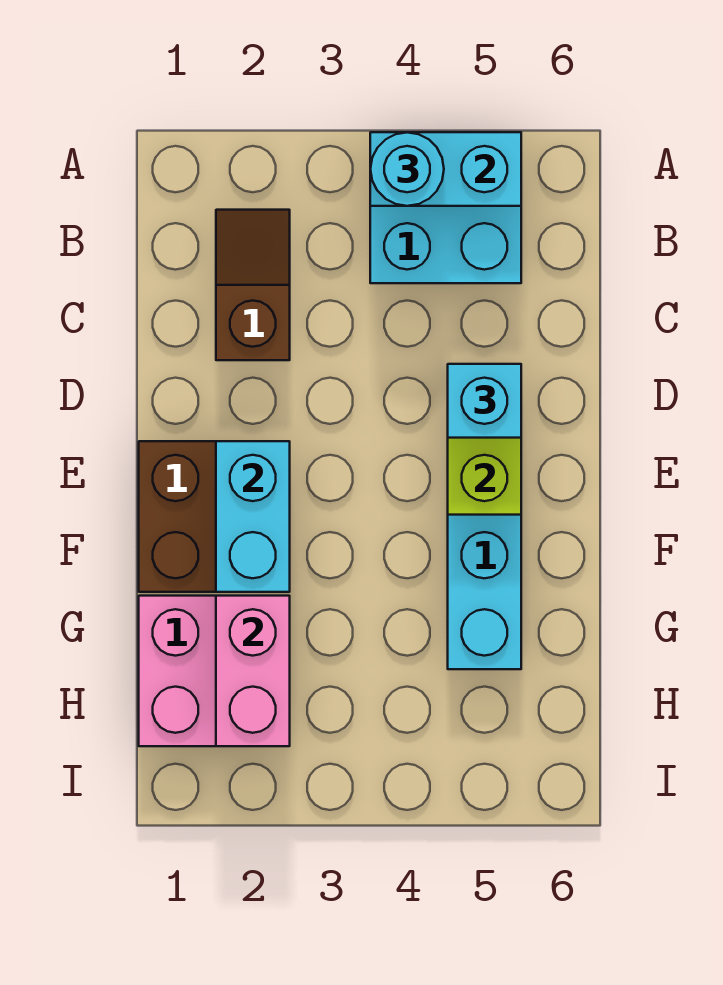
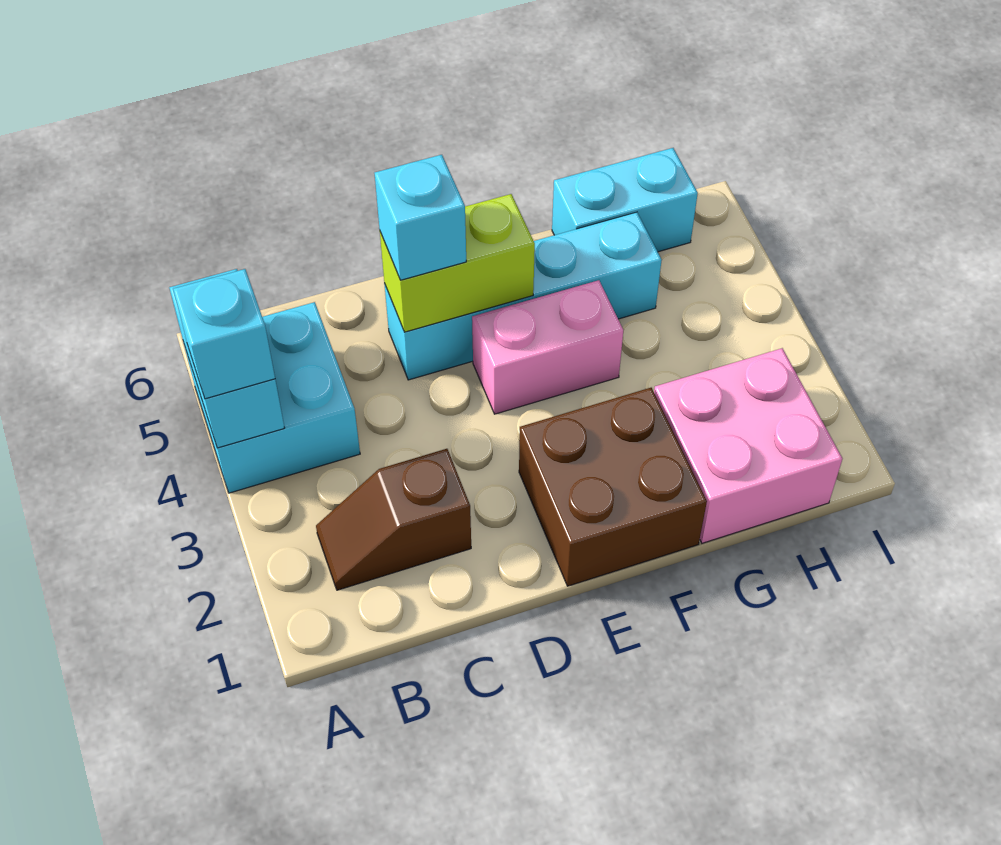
cyan round brick A4 level 3 -> cyan brick A4 level 3
cyan brick E2:F2 level 2 -> cyan brick G6:H6 level 1
pink brick G2:H2 level 2 -> pink brick E4:F4 level 1

